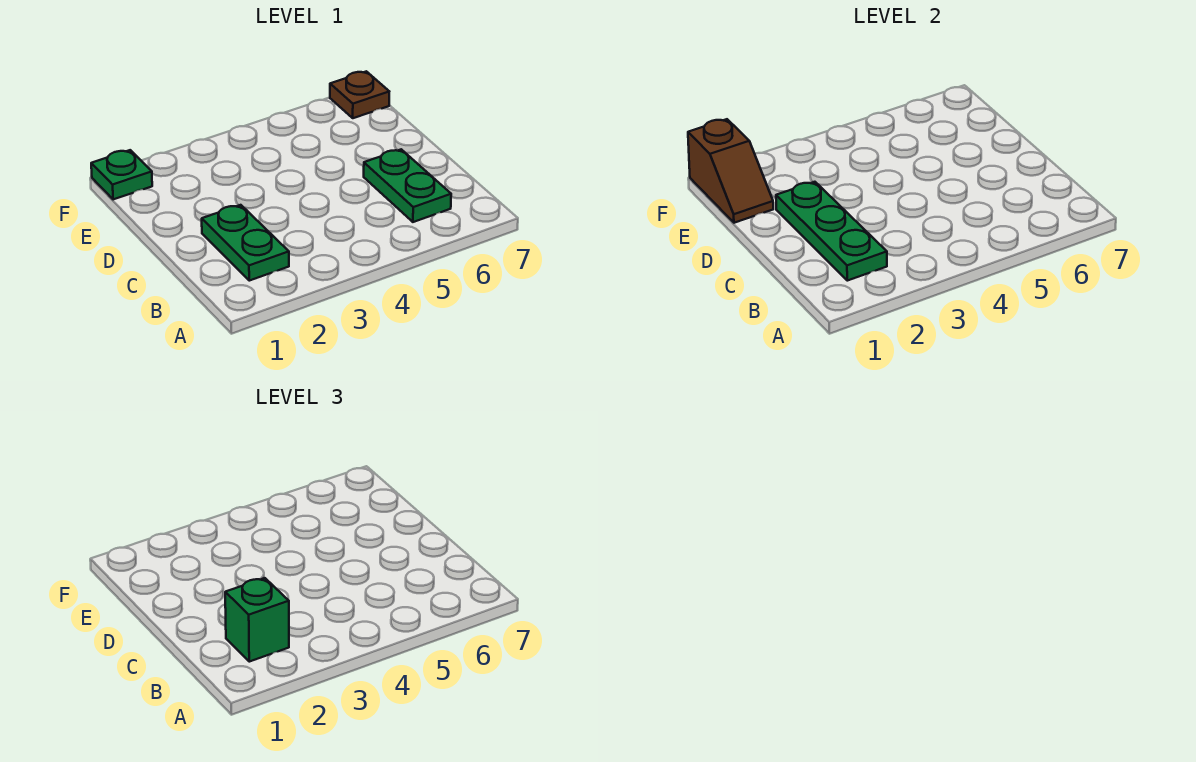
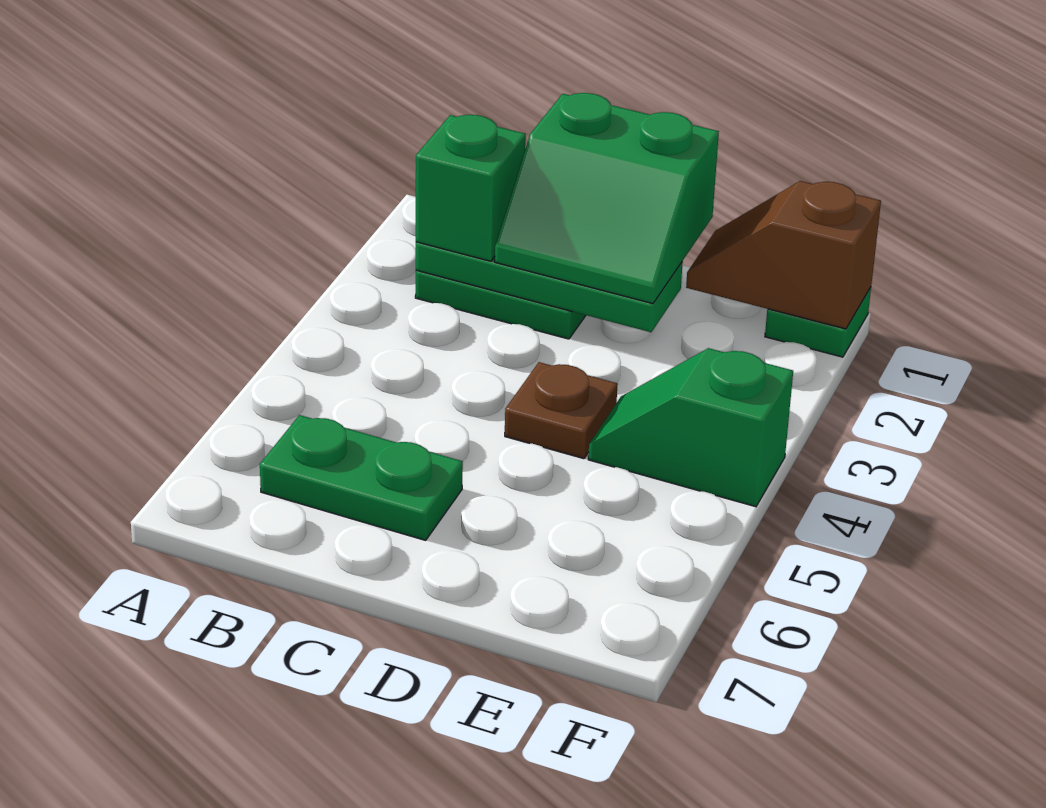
none -> green slope C1:D2 level 3 top 1
none -> green slope E4:F4 level 1 top F
brown plate F7 level 1 -> brown plate D4 level 1

